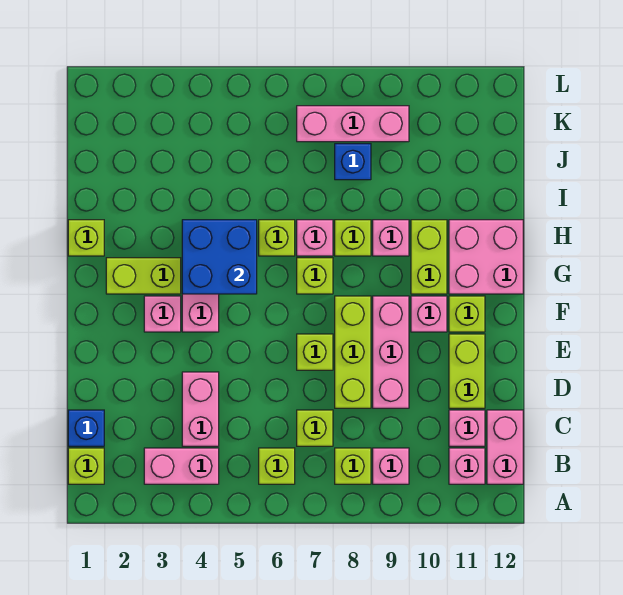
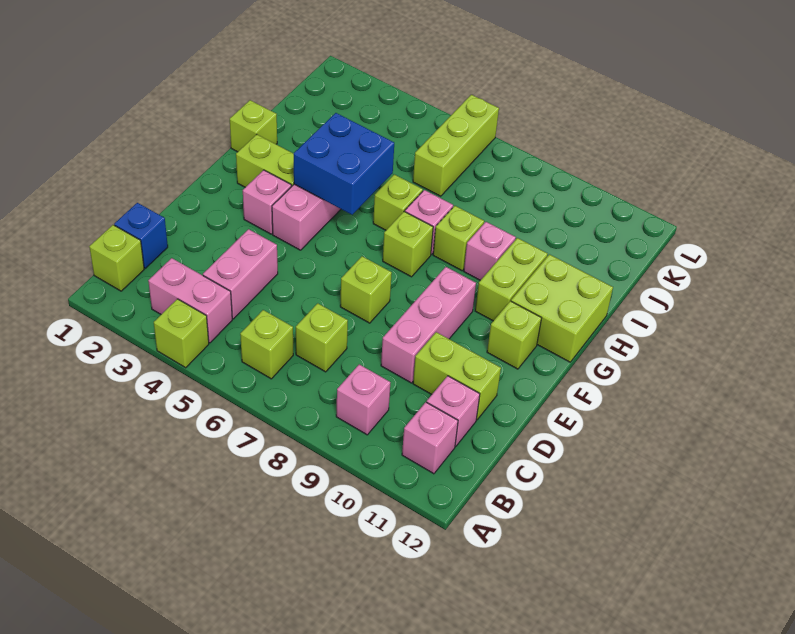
lime brick B8 level 1 -> lime brick A4 level 1
pink brick B12:C12 level 1 -> none
lime brick D8:F8 level 1 -> lime brick J6:L6 level 1
lime brick D11:E11 level 1 -> lime brick D10:D11 level 1
pink brick F10 level 1 -> none
pink brick G11:H12 level 1 -> lime brick G11:H12 level 1
blue brick J8 level 1 -> none
pink brick K7:K9 level 1 -> none

